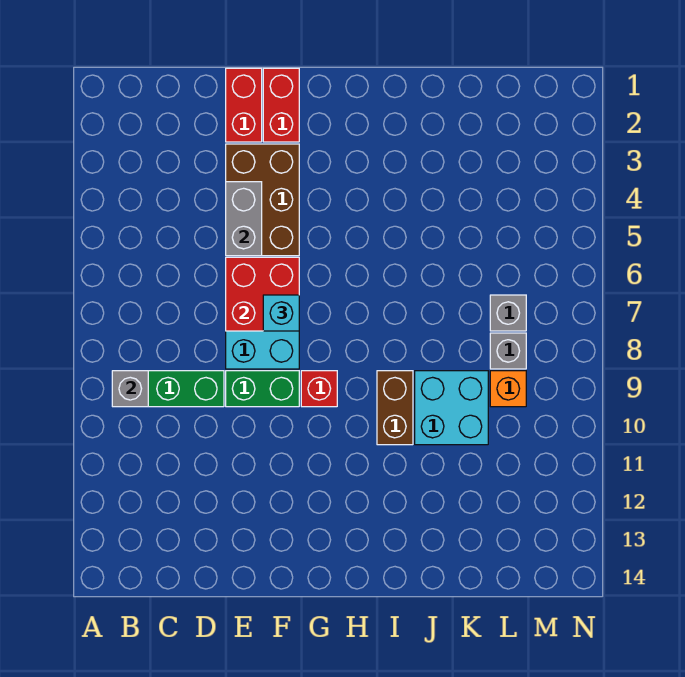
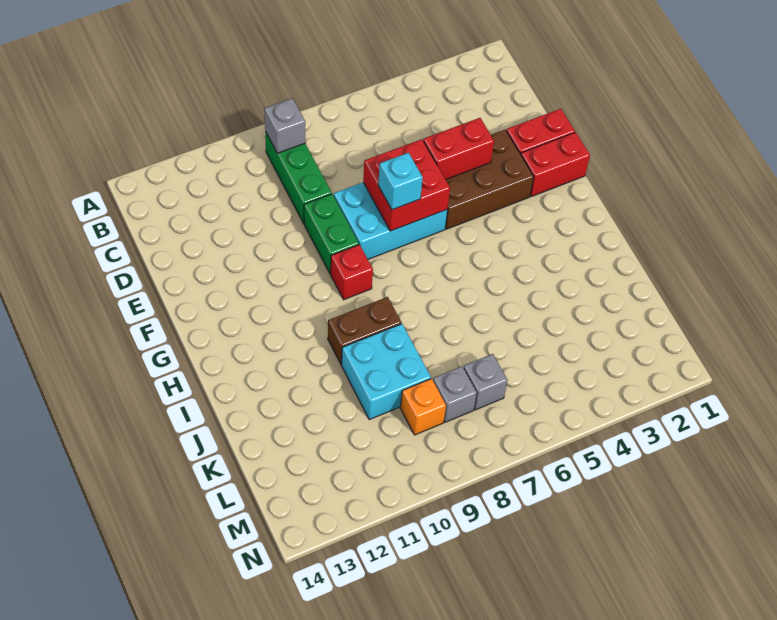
grey brick E4:E5 level 2 -> red brick E4:E5 level 2

